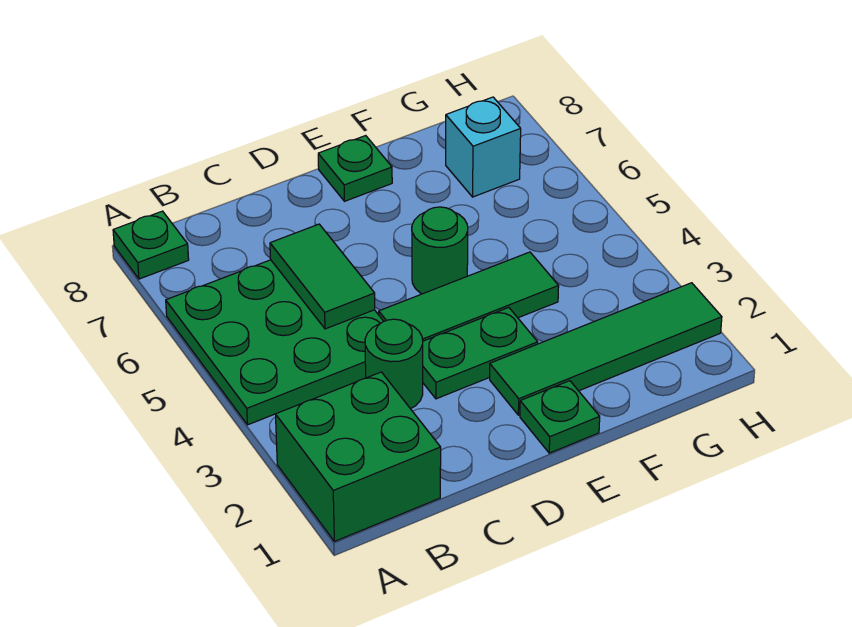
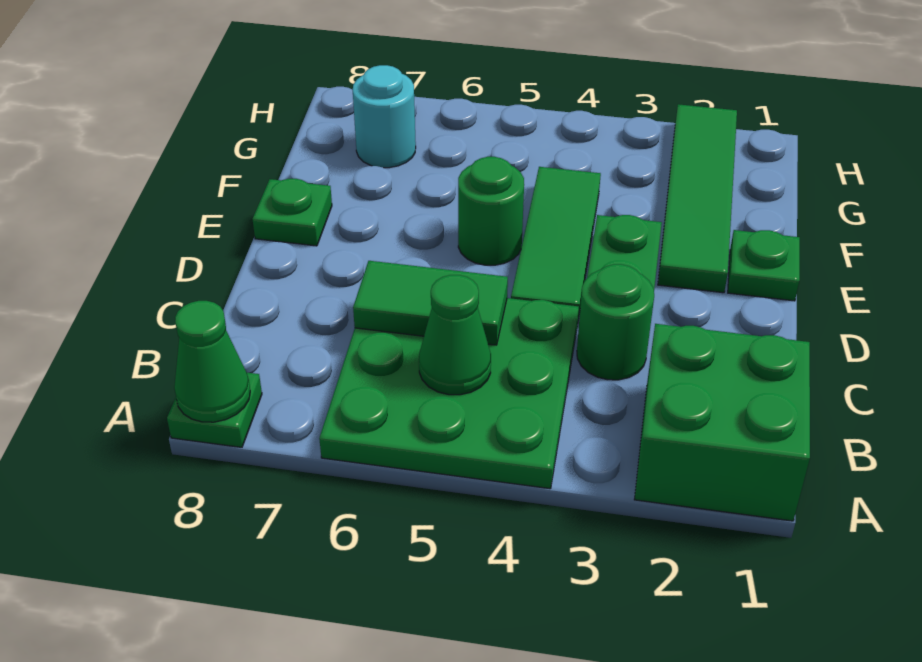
none -> green cone A8 level 2
none -> green cone B5 level 2
cyan brick G7 level 1 -> cyan round brick G7 level 1

